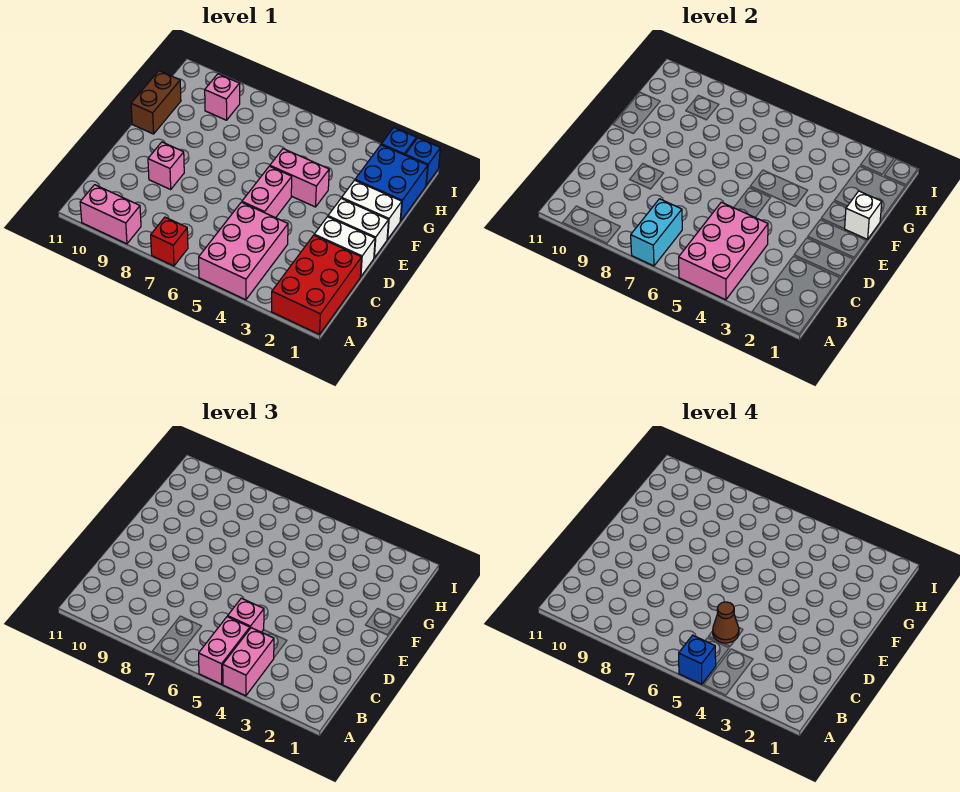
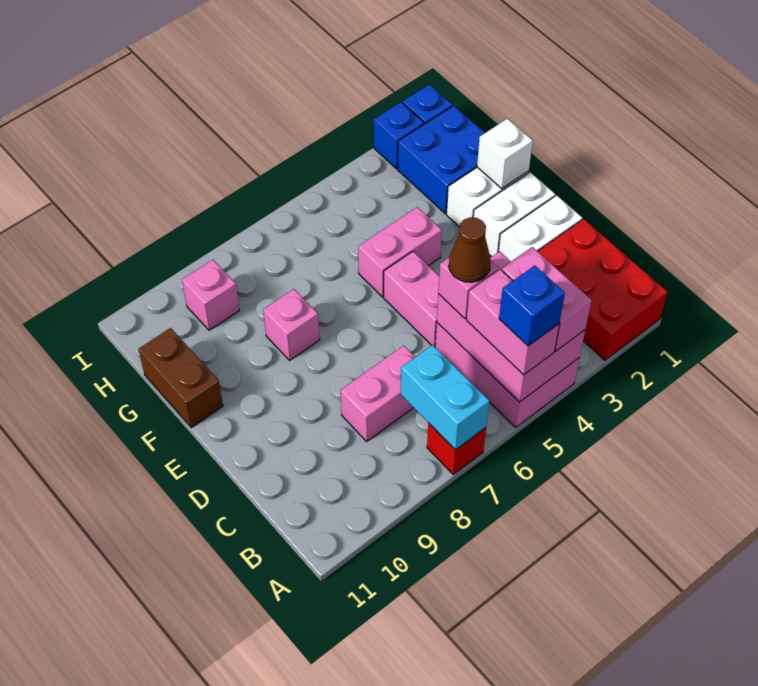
pink brick A9:A10 level 1 -> pink brick C7:C8 level 1
pink brick D9 level 1 -> pink brick F8 level 1

